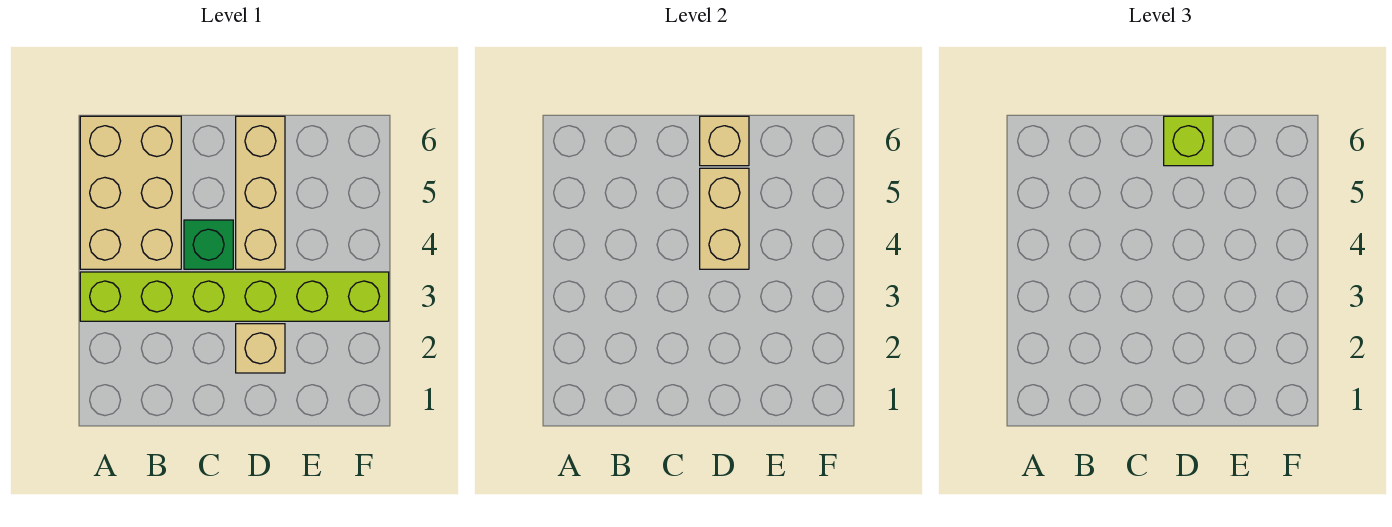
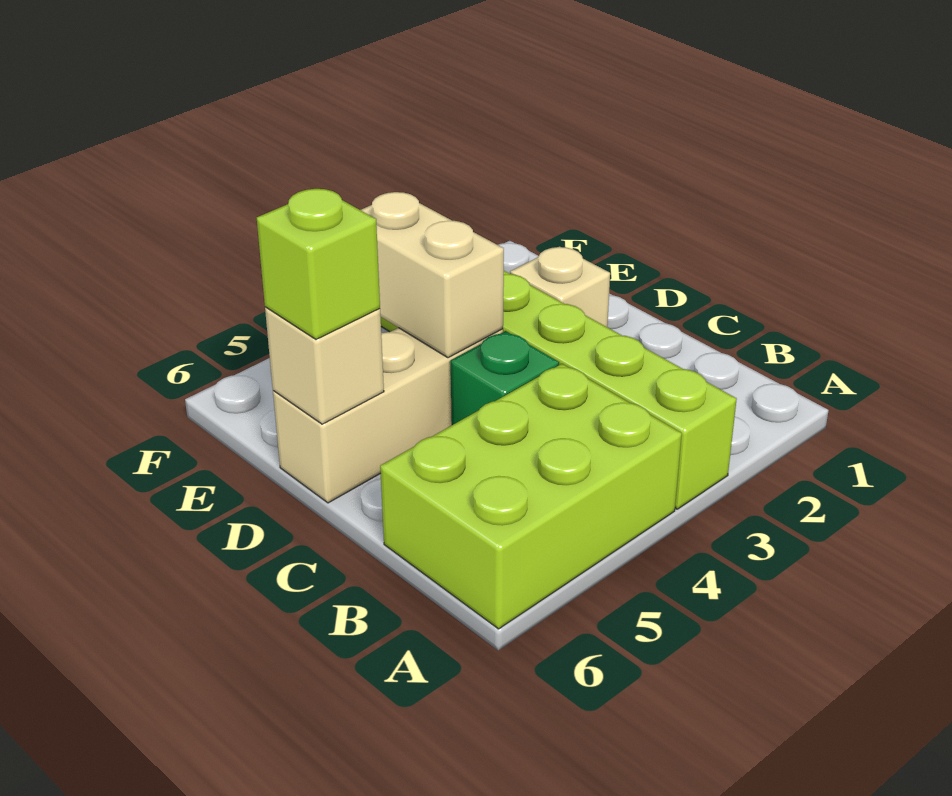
tan brick A4:B6 level 1 -> lime brick A4:B6 level 1
tan brick D4:D5 level 2 -> tan brick D4:E4 level 2

